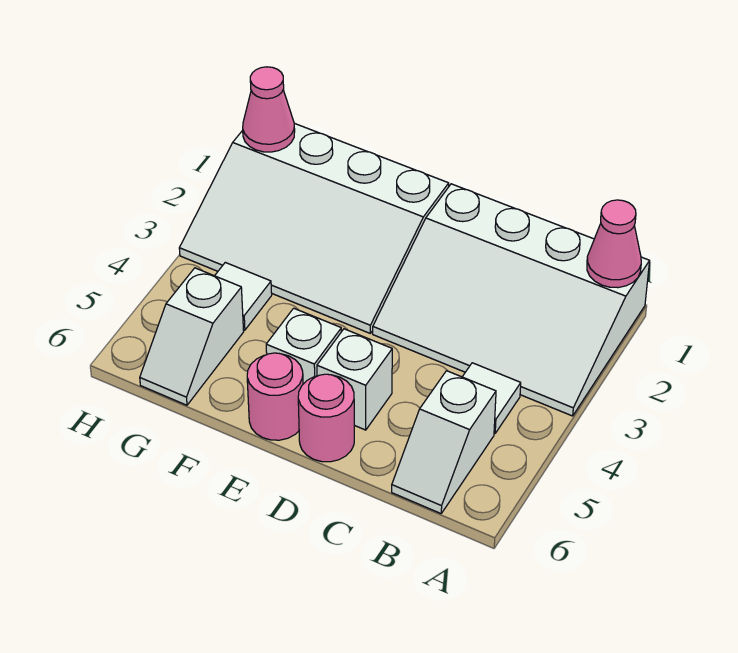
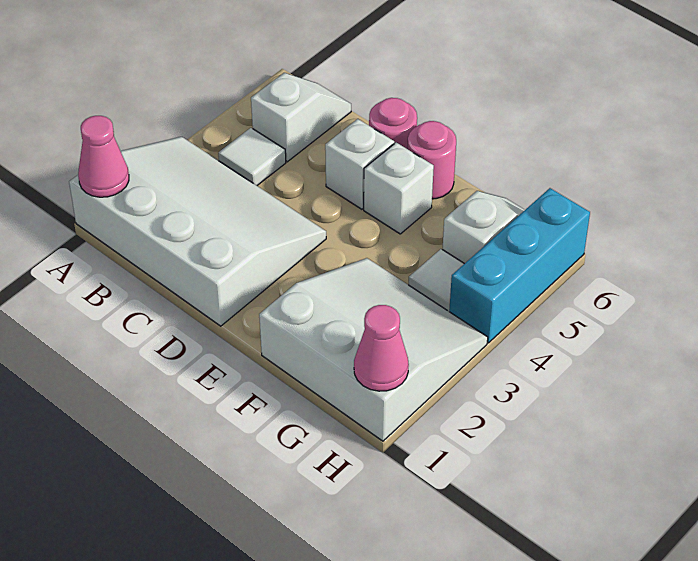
white slope E1:H3 level 1 top 1 -> white slope F1:H3 level 1 top 1
none -> cyan brick H4:H6 level 1

